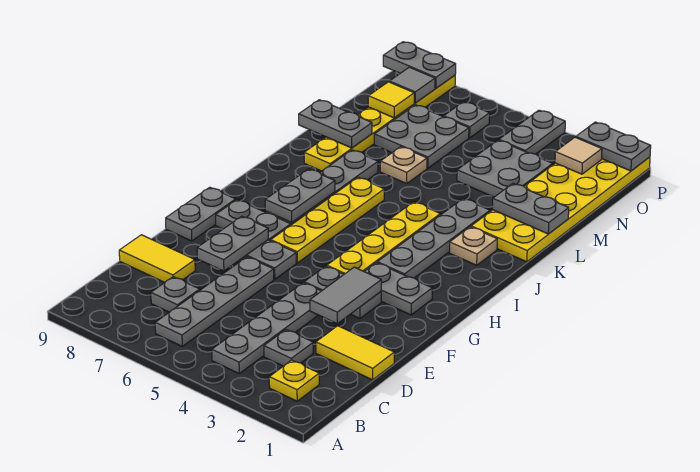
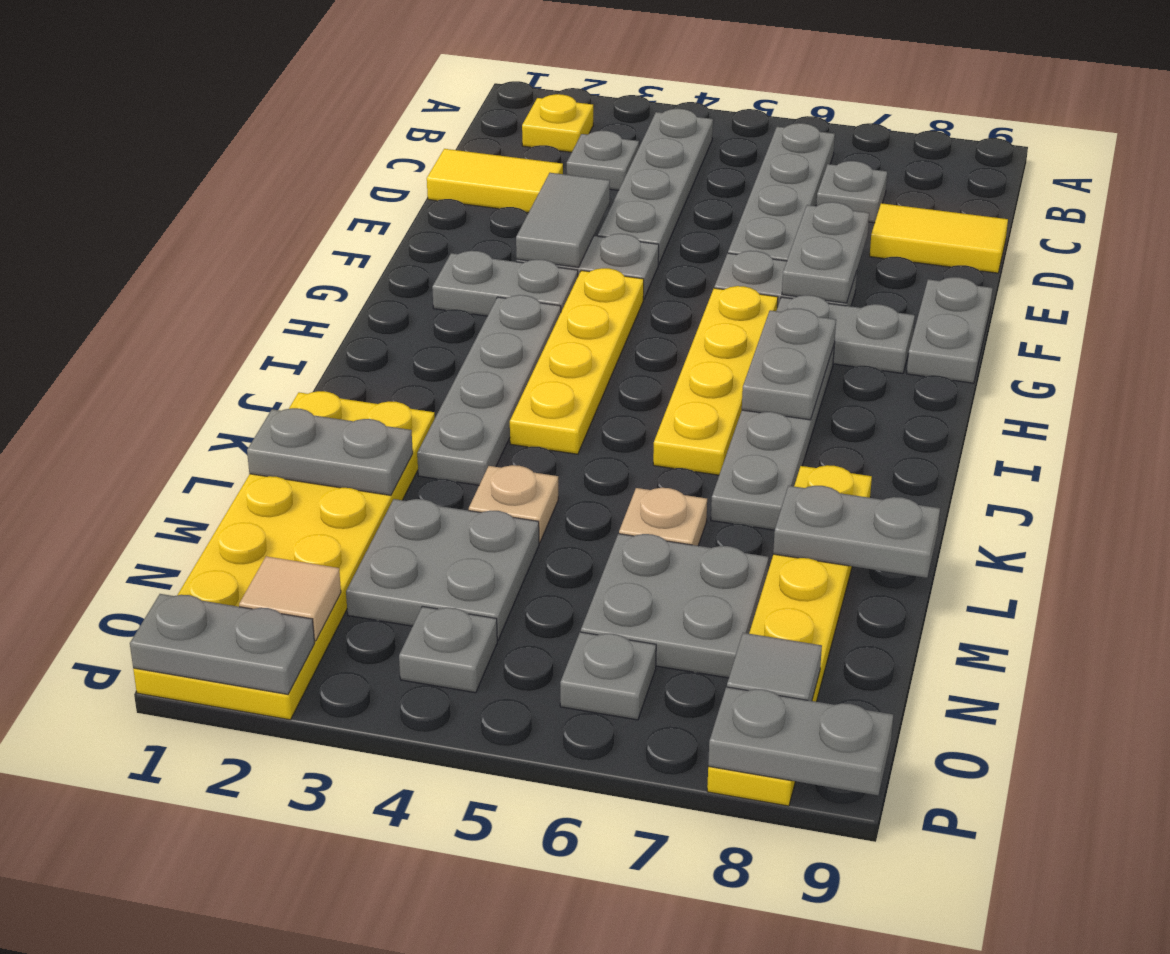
tan plate J2 level 1 -> tan plate L4 level 1
yellow tile N8 level 2 -> none
grey plate O4:P4 level 1 -> grey plate O4 level 1

